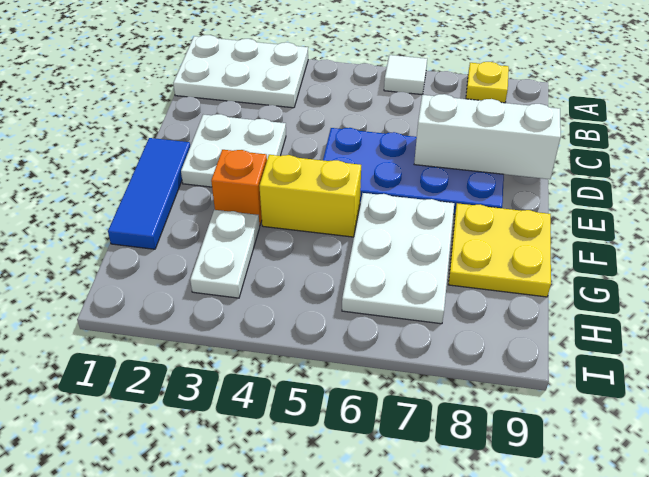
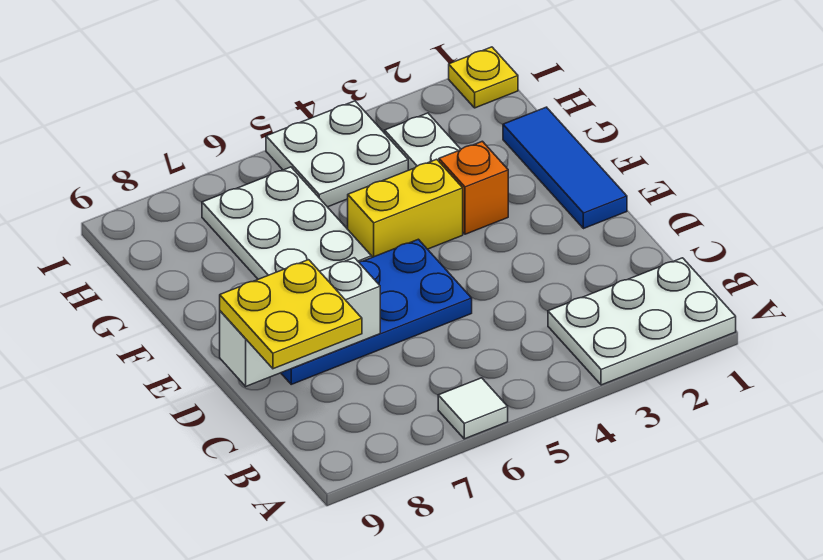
yellow plate A8 level 1 -> yellow plate I1 level 1
white plate D2:E3 level 1 -> white plate H4:I5 level 1
yellow plate F8:G9 level 1 -> yellow plate C8:D9 level 3

